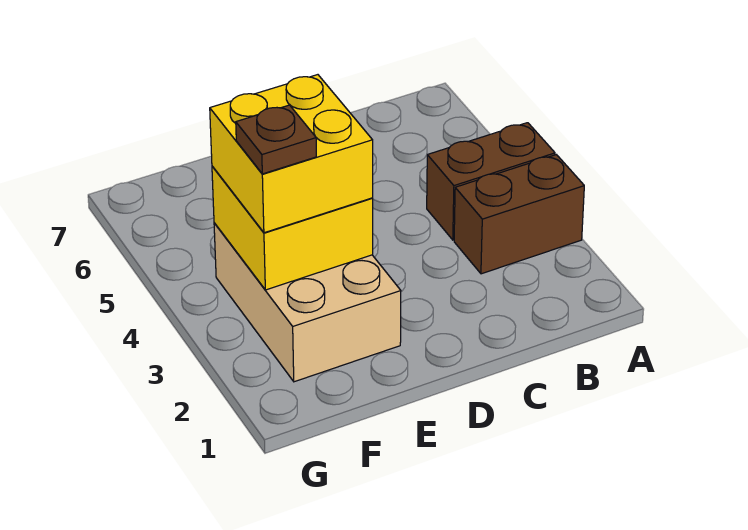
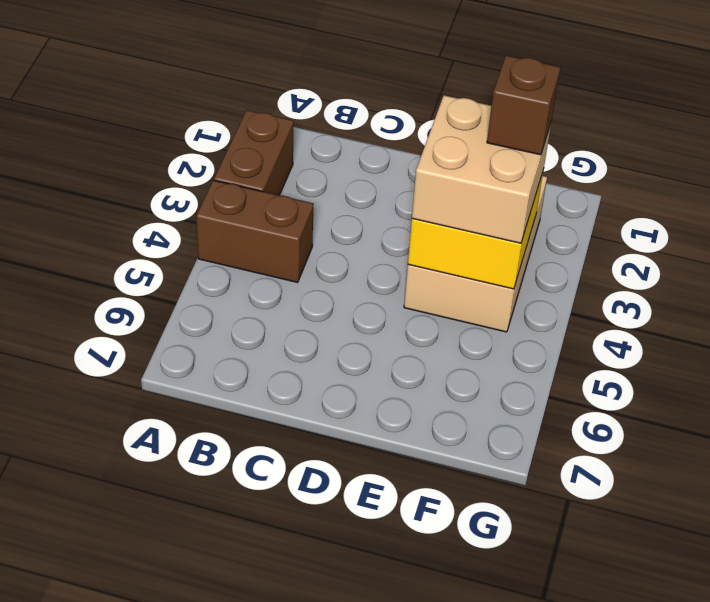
brown brick A3:B3 level 1 -> brown brick A2:A3 level 1
yellow brick E3:F4 level 3 -> tan brick E3:F4 level 3
brown plate F3 level 4 -> brown brick F3 level 4

